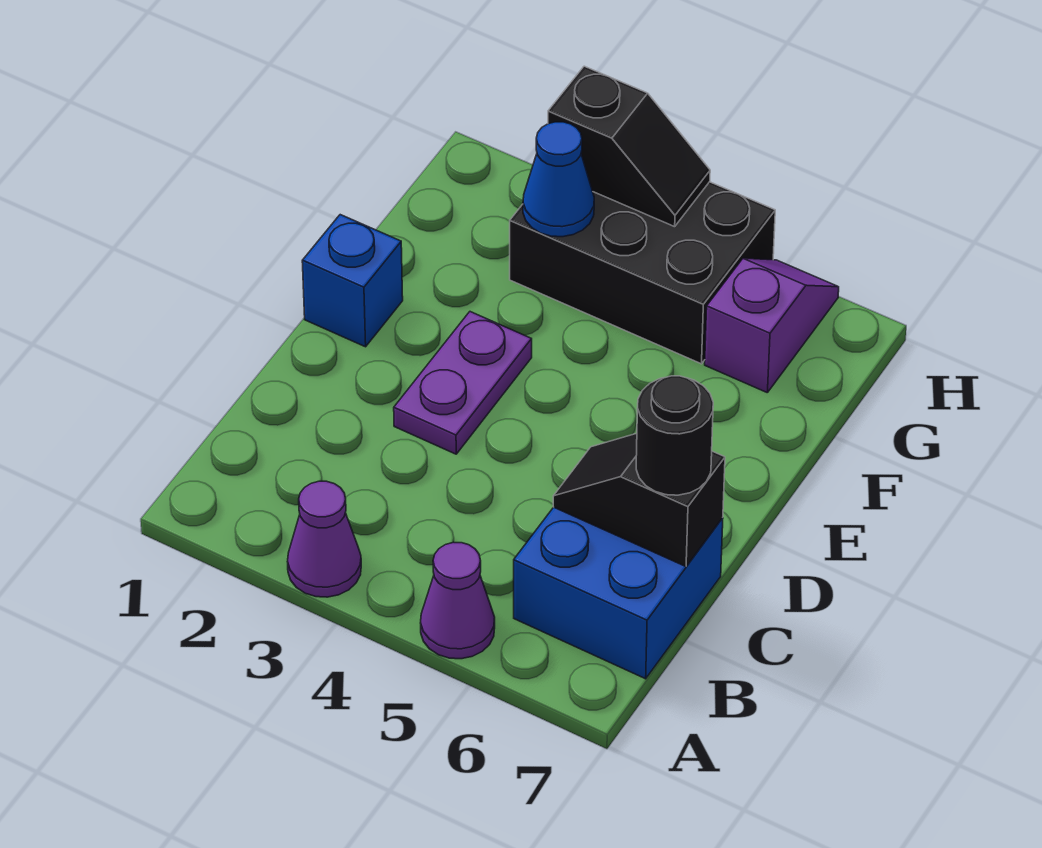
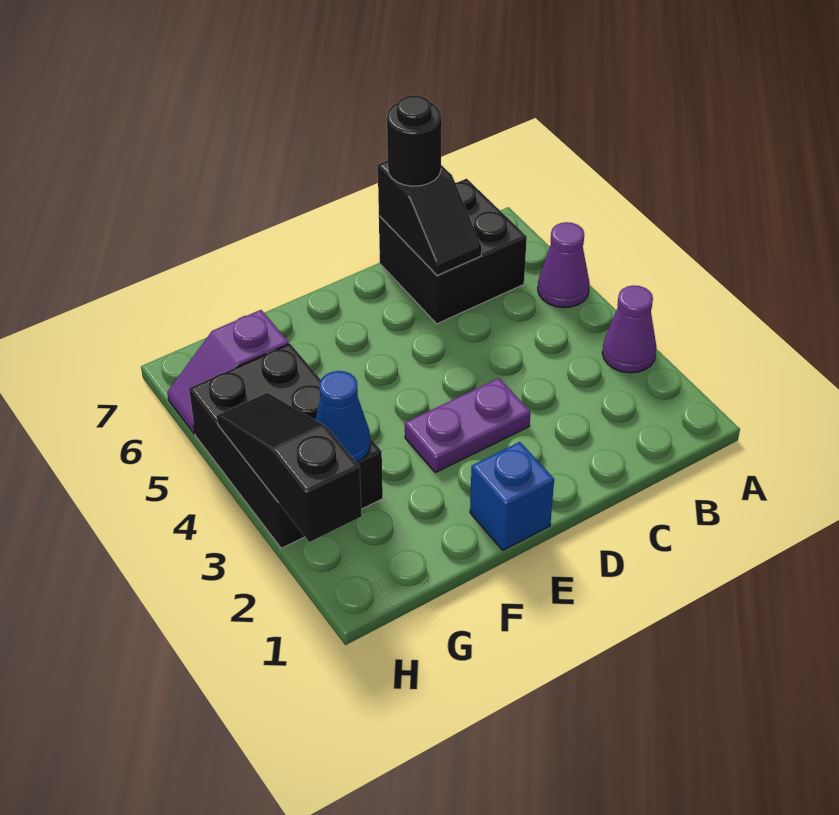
blue brick B6:C7 level 1 -> black brick B6:C7 level 1
black slope H3:H4 level 2 top 3 -> black slope H2:H4 level 2 top 2

